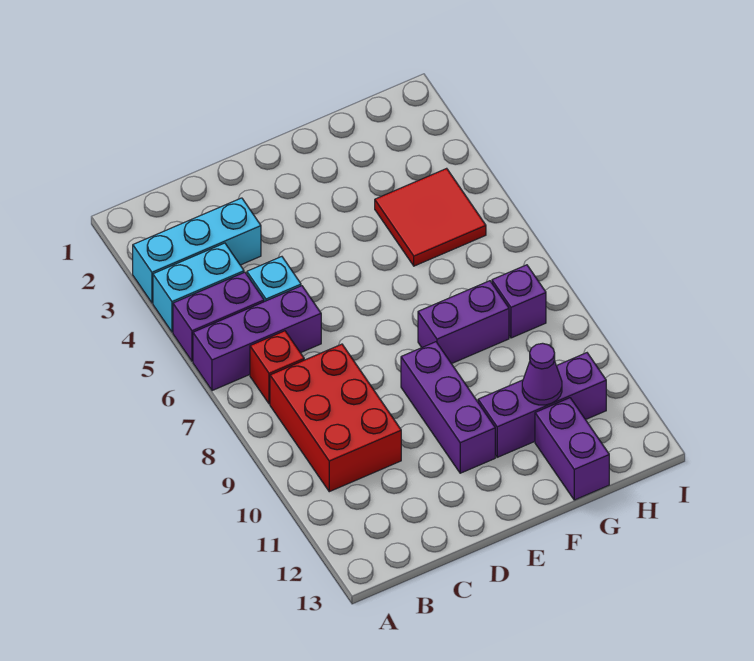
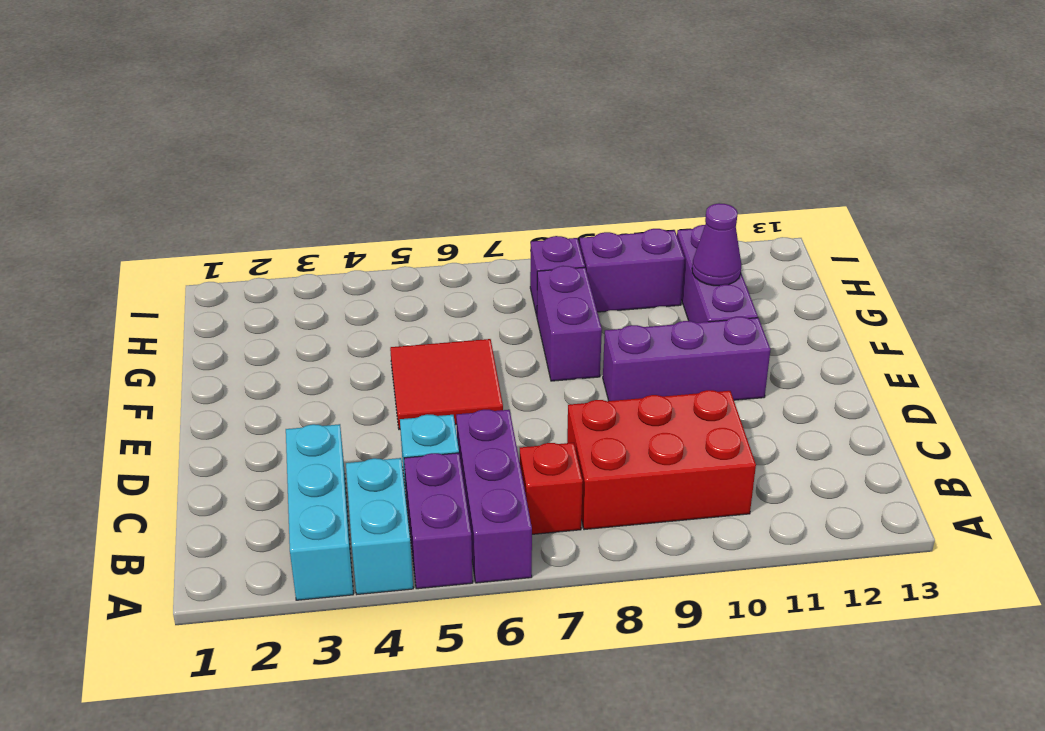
red tile G4:H5 level 1 -> red tile E5:F6 level 1
purple brick G12:G13 level 1 -> purple brick H9:H10 level 1

